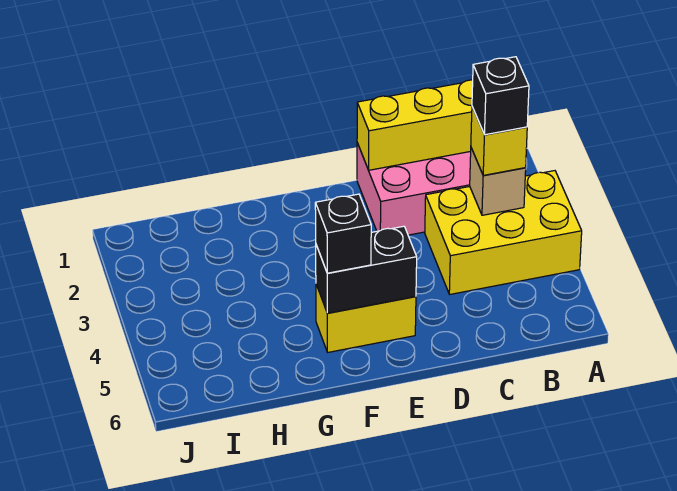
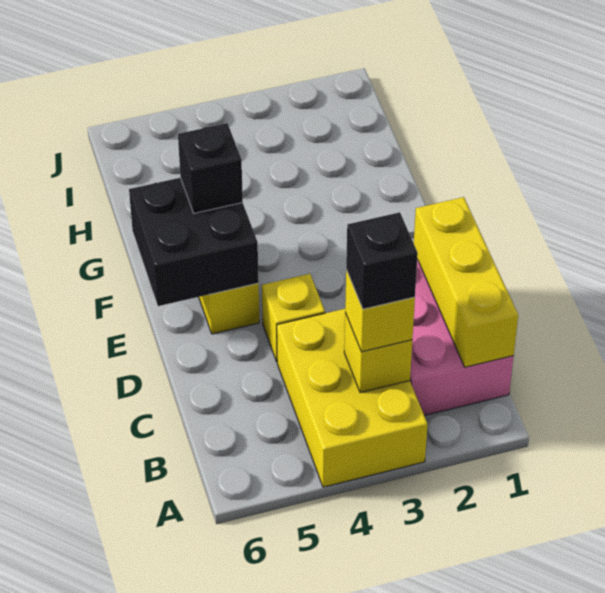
tan brick B3 level 2 -> yellow brick B3 level 2
none -> yellow brick D4 level 1
black brick E5:F5 level 2 -> black brick E5:F6 level 2

